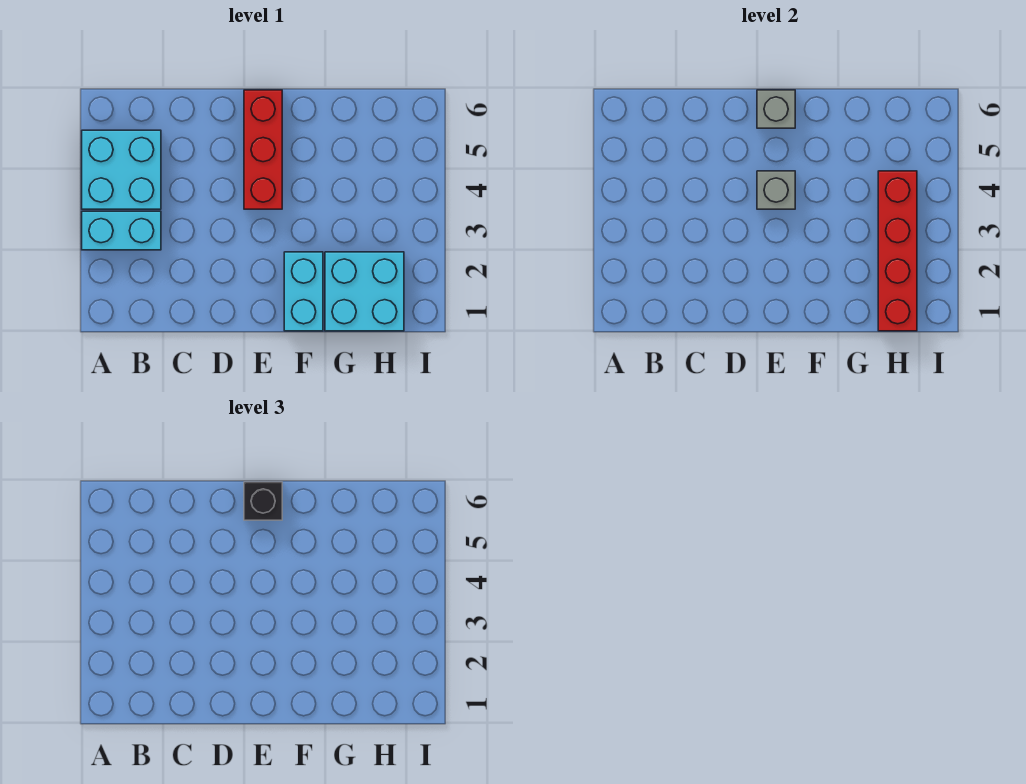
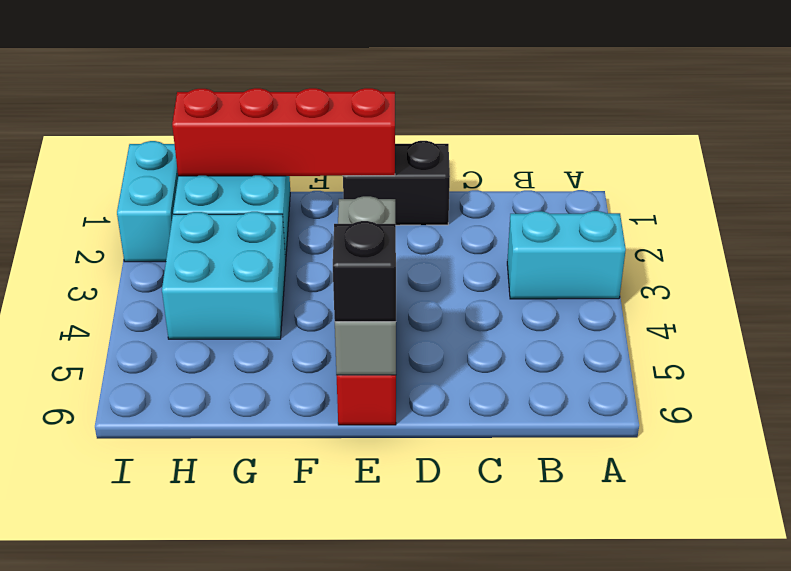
cyan brick A4:B5 level 1 -> cyan brick G3:H4 level 1
none -> black brick D1:E1 level 1
cyan brick F1:F2 level 1 -> cyan brick I1:I2 level 1
red brick H1:H4 level 2 -> red brick E1:H1 level 2

